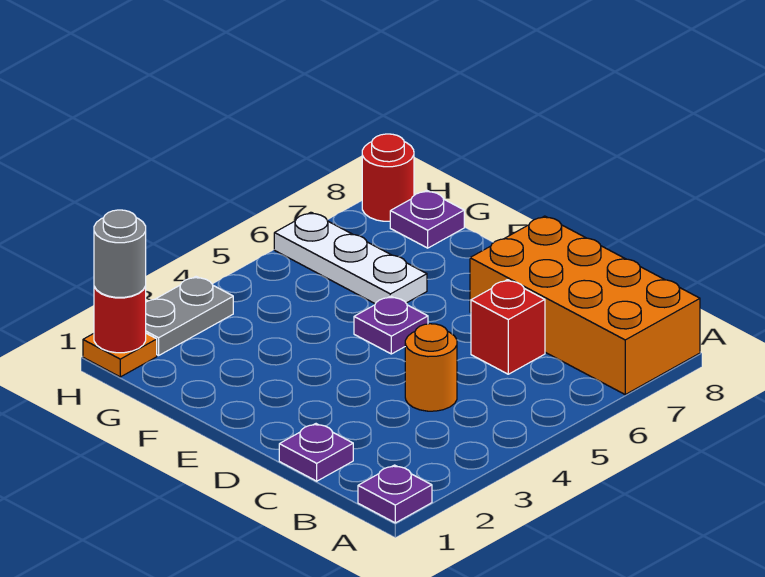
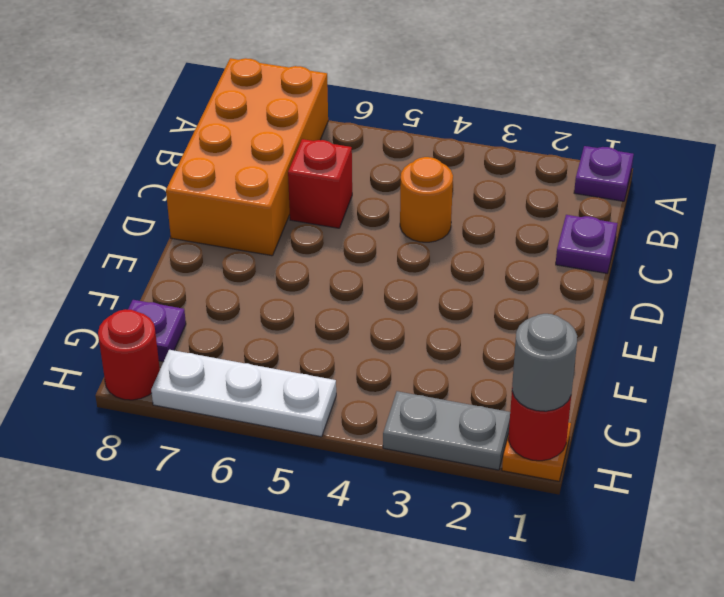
purple plate E5 level 1 -> none
white plate F6:H6 level 1 -> white plate H5:H7 level 1

